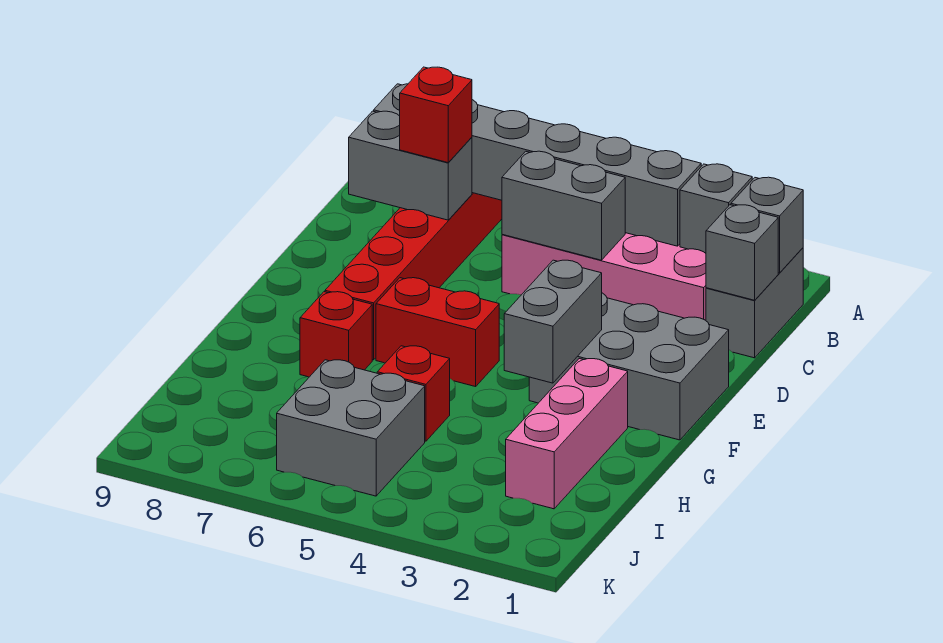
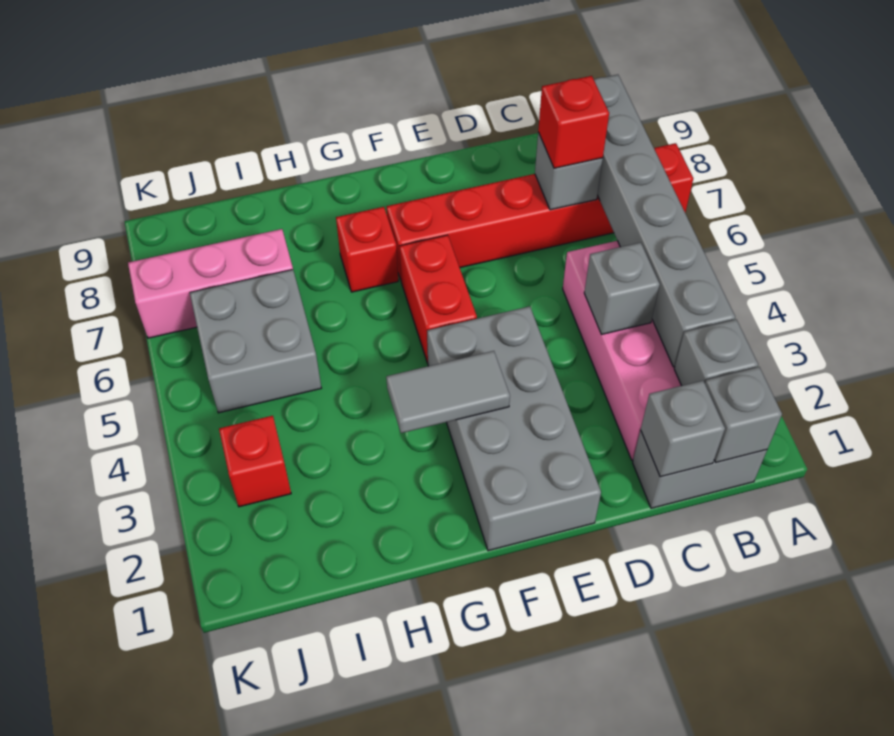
grey brick C4:C5 level 2 -> grey brick C4 level 2
grey brick C7:C8 level 2 -> grey brick C7 level 2
grey brick E1:F3 level 1 -> grey brick E1:F4 level 1
grey brick F3:G3 level 2 -> grey tile F3:G3 level 2
pink brick G2:I2 level 1 -> pink brick I7:K7 level 1
red brick H5 level 1 -> red brick J3 level 1

